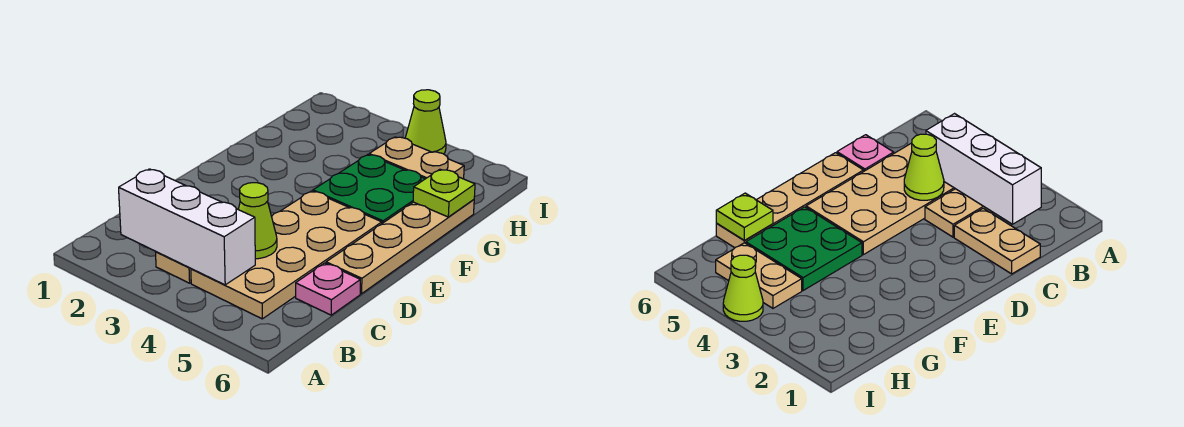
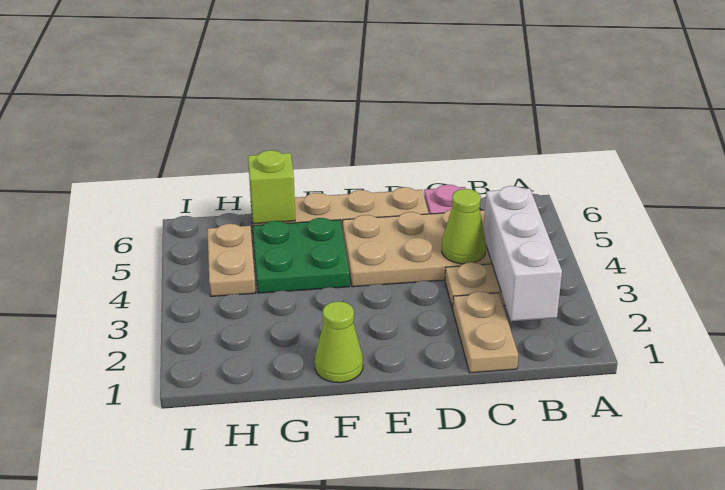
lime plate G6 level 2 -> lime brick G6 level 2
lime cone I4 level 1 -> lime cone F1 level 1

